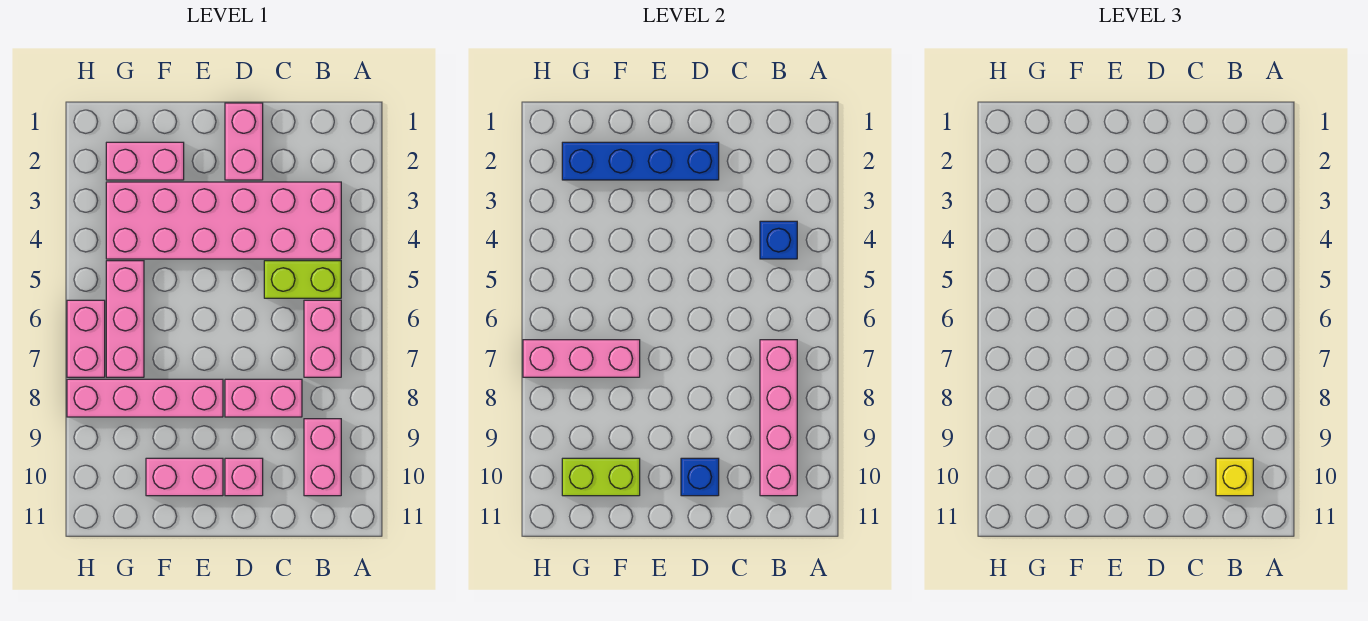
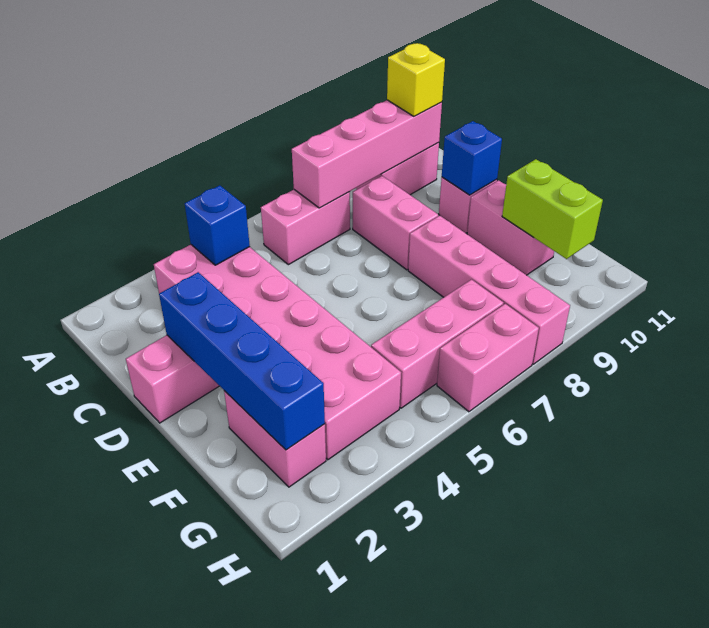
lime brick B5:C5 level 1 -> none
pink brick F7:H7 level 2 -> none

